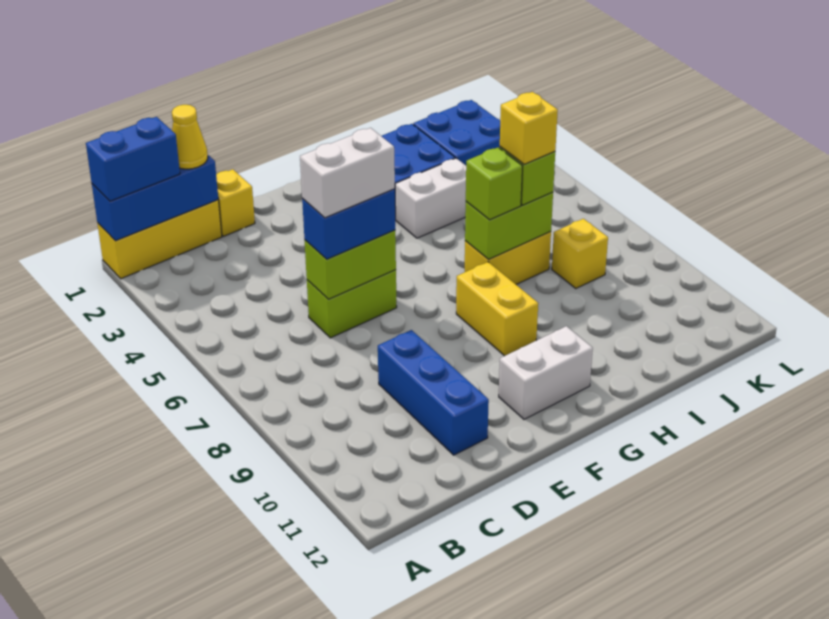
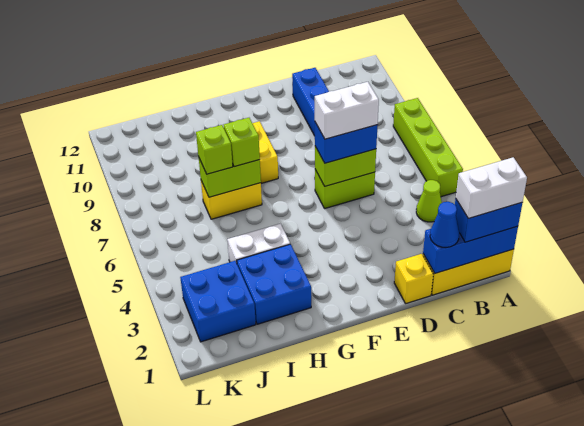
none -> lime brick A5:A8 level 1
none -> lime cone B4 level 1
yellow cone C1 level 3 -> blue cone C1 level 3
white brick F11:G11 level 1 -> white brick A1:B1 level 4
yellow brick I7 level 4 -> none
yellow brick J8 level 1 -> none

